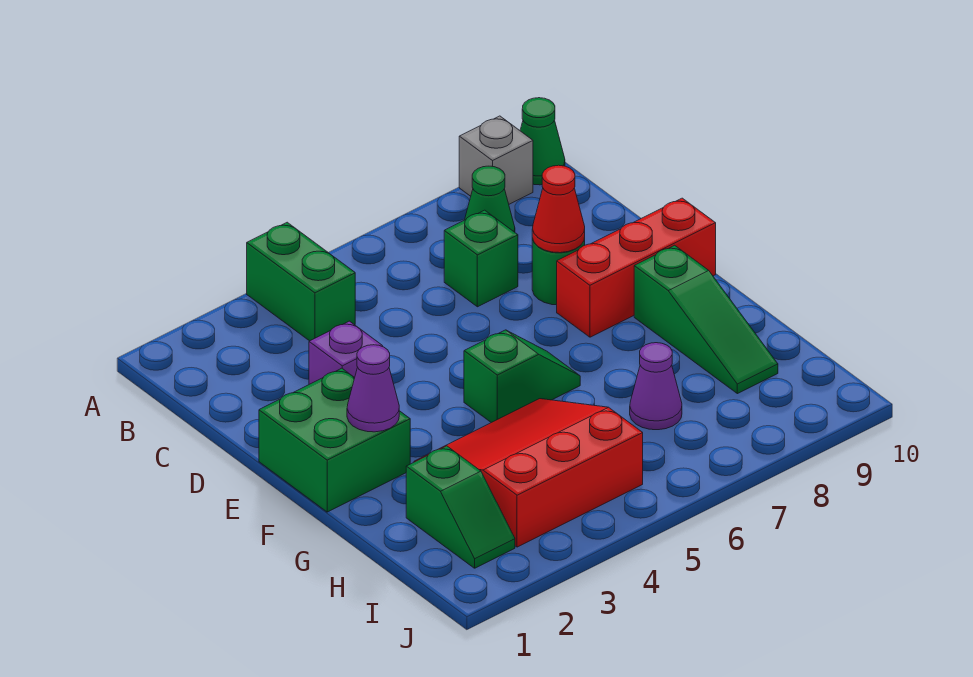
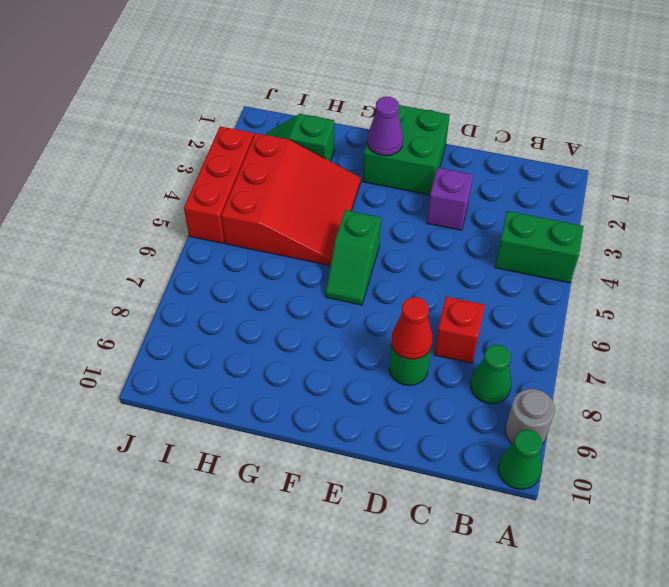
grey brick A9 level 1 -> grey round brick A9 level 1
green brick C7 level 1 -> red brick C7 level 1
red brick E8:E10 level 1 -> red brick J3:J5 level 1
green slope F9:H9 level 1 top F -> none
purple cone H7 level 1 -> none

